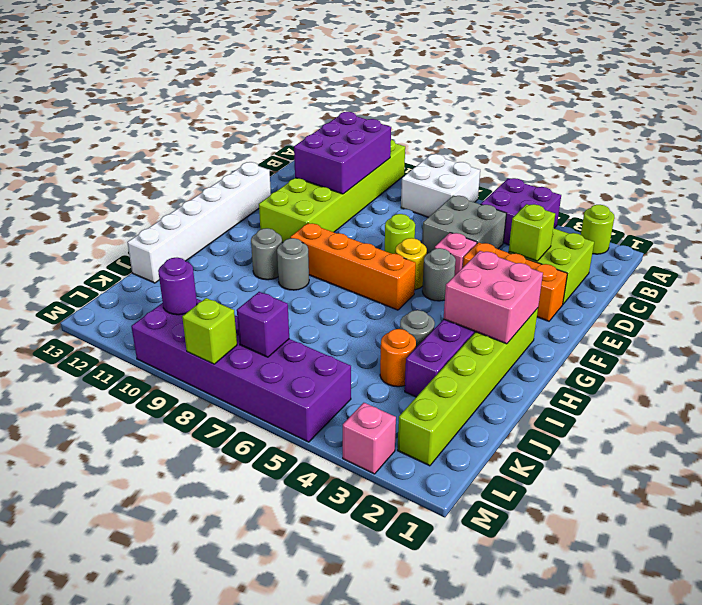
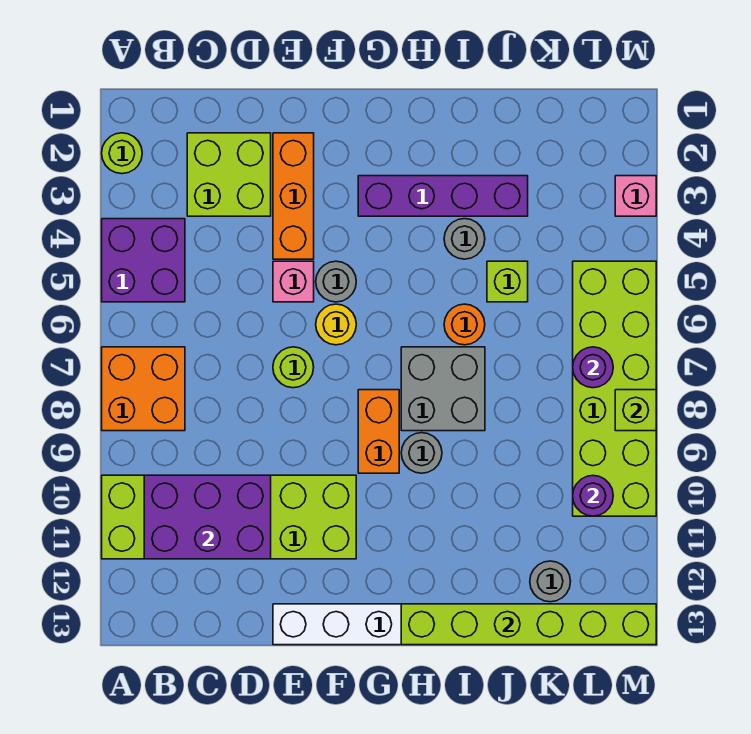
white brick A7:B8 level 1 -> orange brick A7:B8 level 1
grey brick C5:D6 level 1 -> grey brick H7:I8 level 1
lime brick D3 level 2 -> lime brick J5 level 1
lime brick G2:L2 level 1 -> lime brick H13:M13 level 2
pink brick G2:H3 level 2 -> none
orange brick G6:G9 level 1 -> orange brick G8:G9 level 1
grey round brick H10 level 1 -> grey round brick K12 level 1
orange round brick J4 level 1 -> orange round brick I6 level 1
purple brick L5:M10 level 1 -> lime brick L5:M10 level 1
purple brick L7 level 2 -> purple round brick L7 level 2

